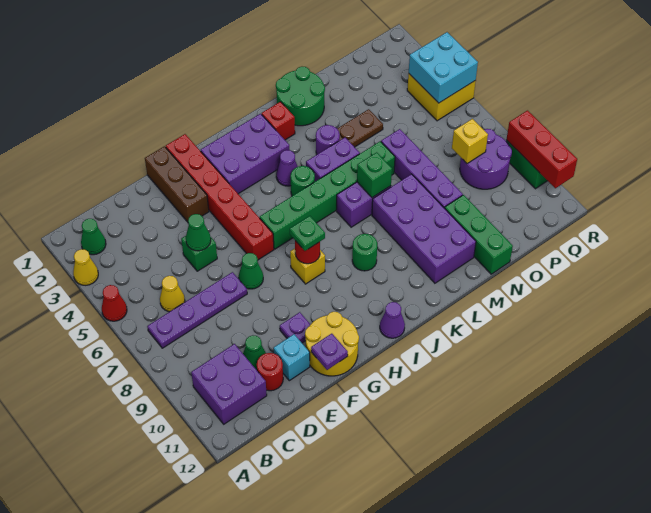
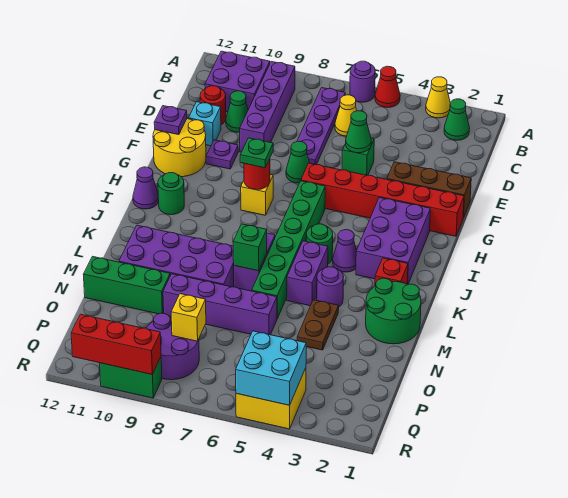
none -> purple round brick A6 level 1
none -> purple brick B9:E9 level 1
green round brick J9 level 1 -> green round brick I11 level 1

